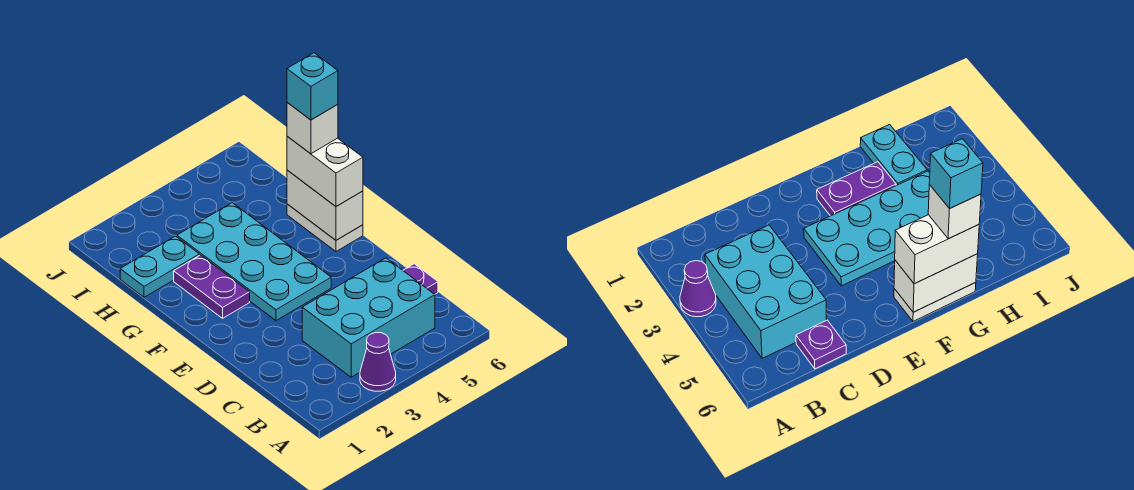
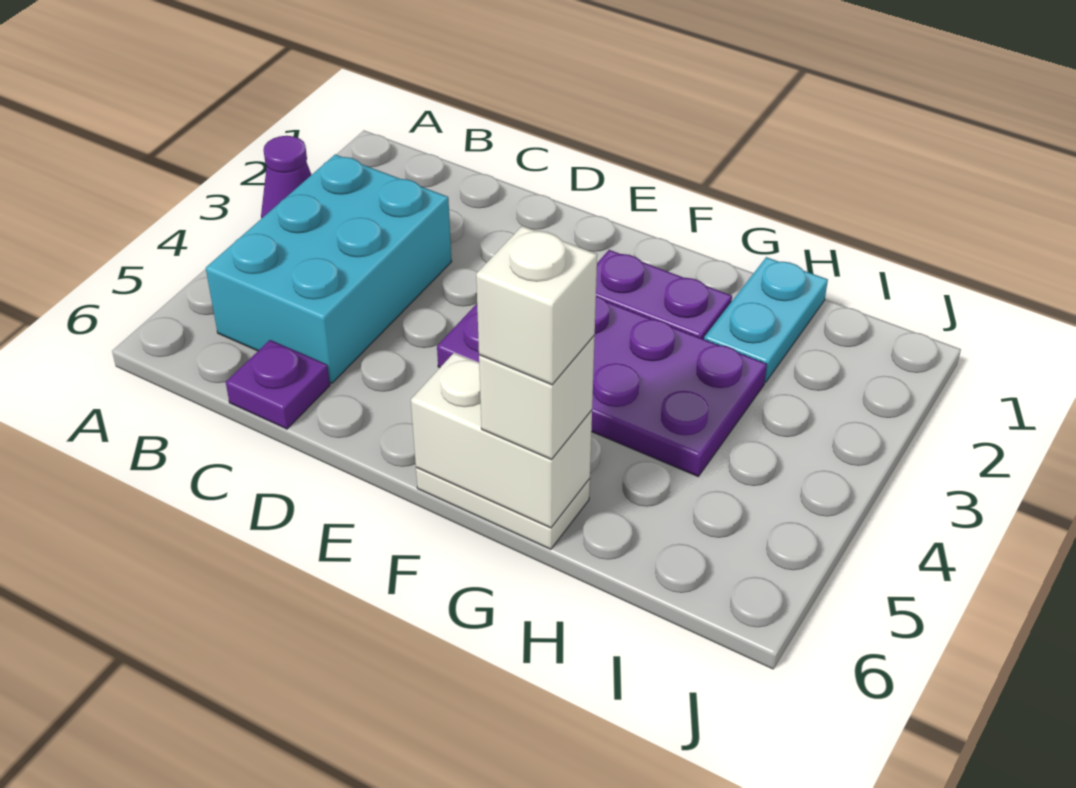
cyan plate E3:H4 level 1 -> purple plate E3:H4 level 1
white brick F6:G6 level 3 -> white brick G6 level 3
cyan brick G6 level 5 -> none

